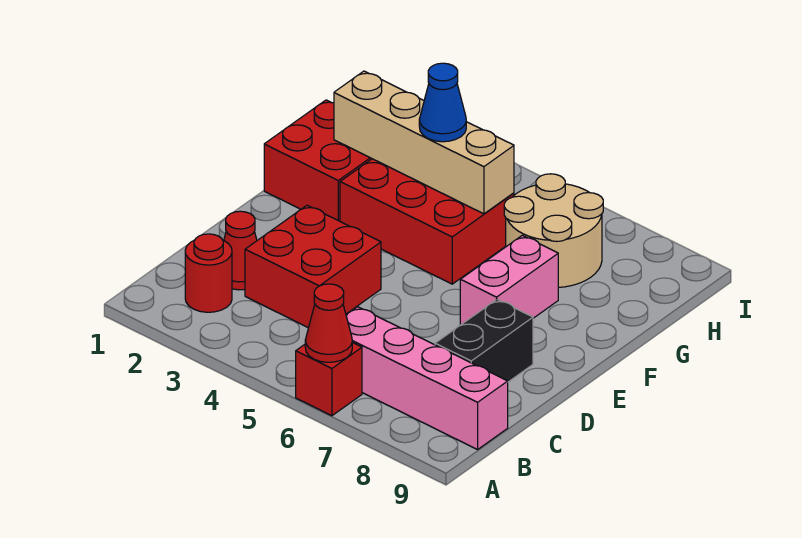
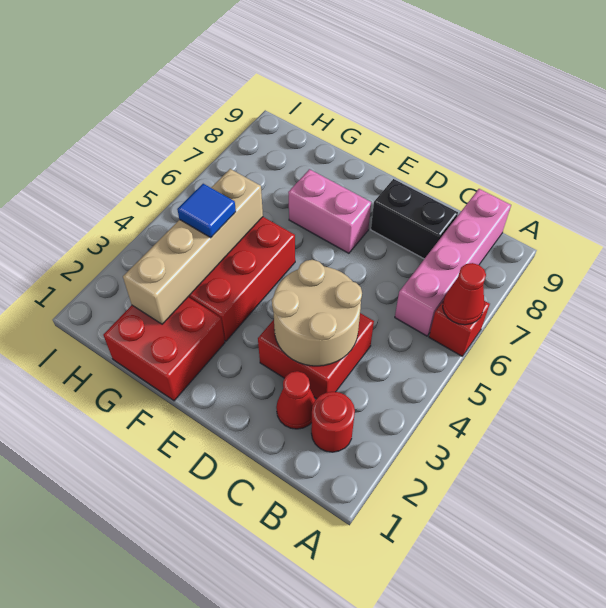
blue cone G4 level 3 -> blue tile G4 level 3
tan round brick G6:H7 level 1 -> tan round brick C3:D4 level 2

